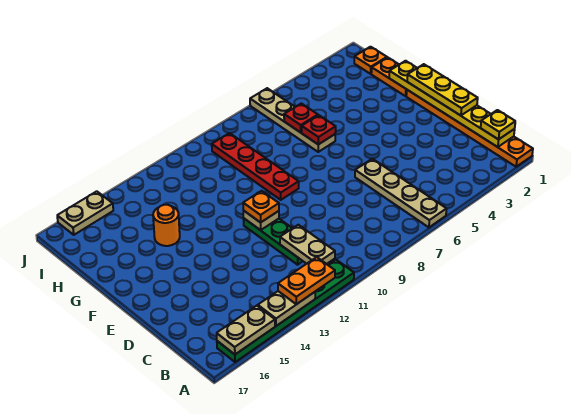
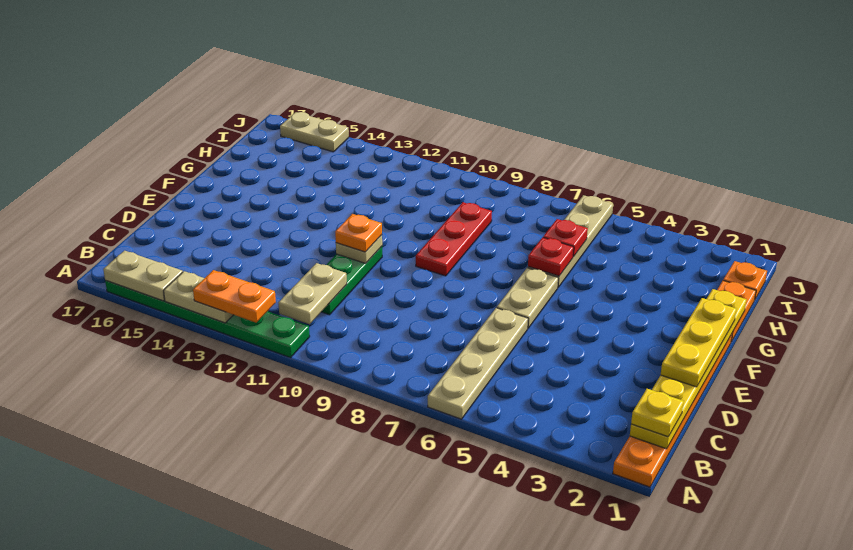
none -> tan plate E6:F6 level 1
red plate F9:I9 level 1 -> red plate F9:H9 level 1
orange round brick G14 level 1 -> none

